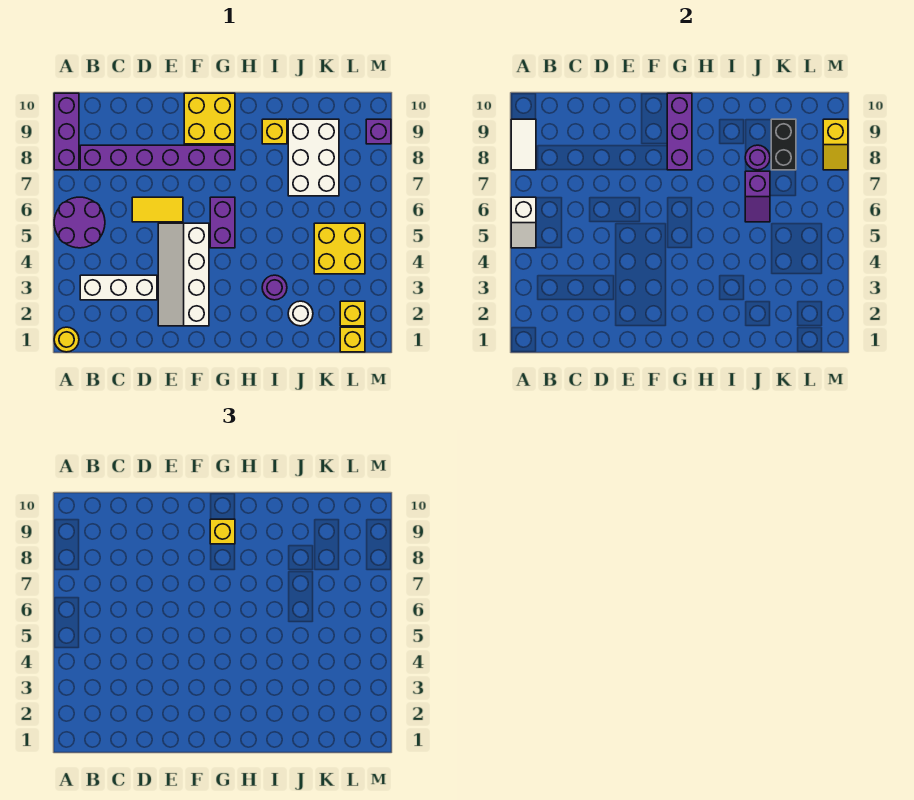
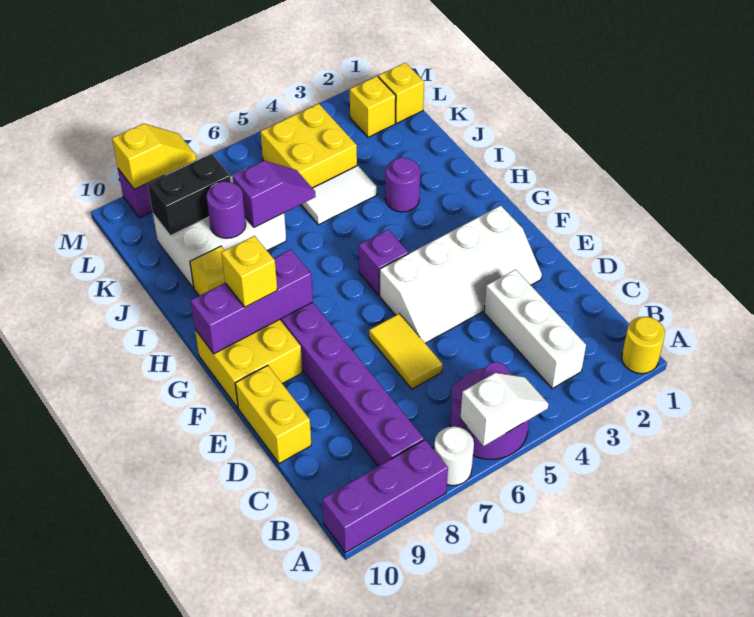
white tile A8:A9 level 2 -> white tile J4:J5 level 1
none -> yellow brick D10:E10 level 1
purple brick G5:G6 level 1 -> purple brick G5 level 1
white round brick J2 level 1 -> white round brick A7 level 1

